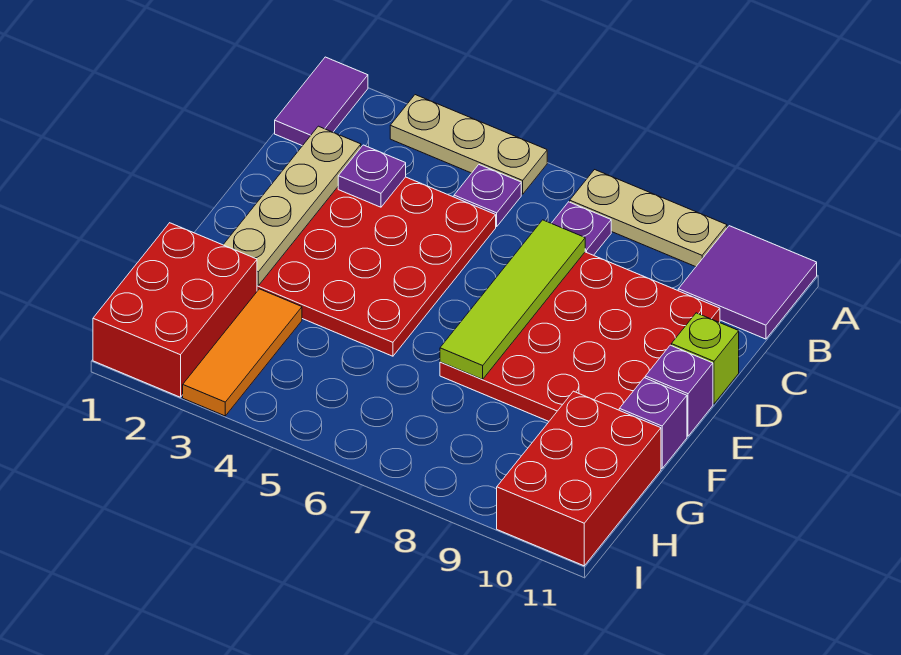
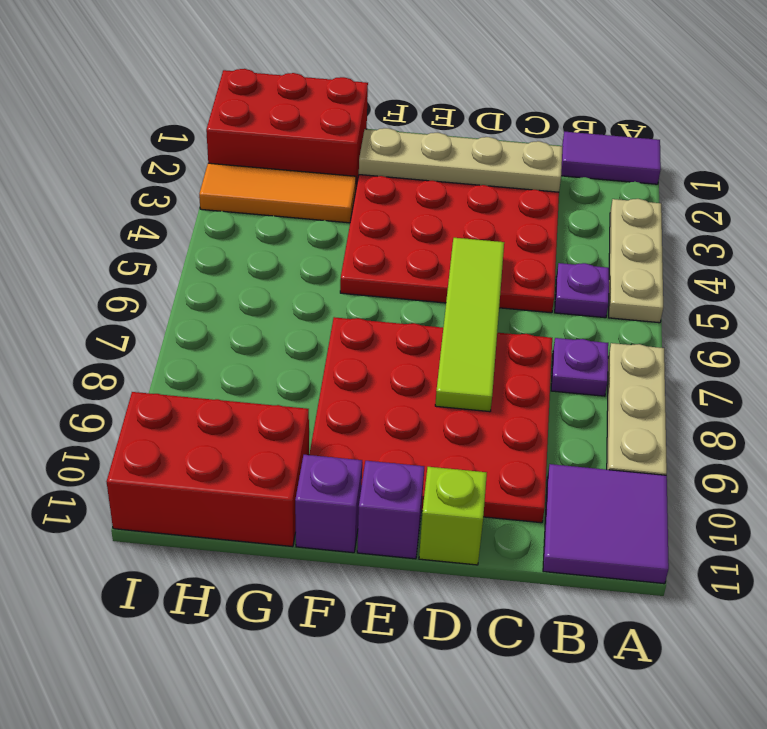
purple plate C3 level 2 -> none
lime tile C7:F7 level 2 -> lime tile D5:D8 level 2

